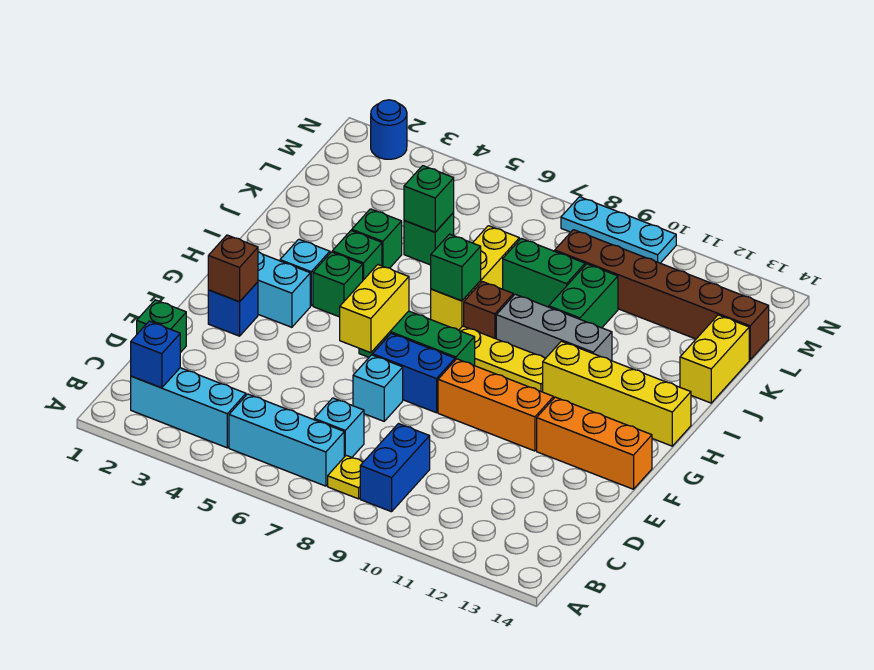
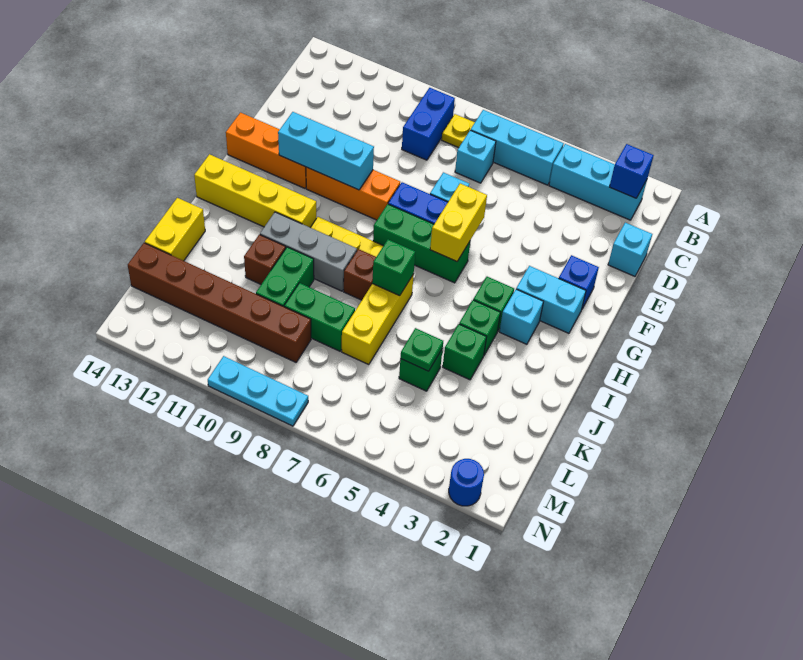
green brick D1 level 1 -> cyan brick D1 level 1
brown brick F2 level 2 -> brown brick J11 level 1
none -> cyan brick F10:F12 level 2
green brick K5 level 2 -> green plate K5 level 2

